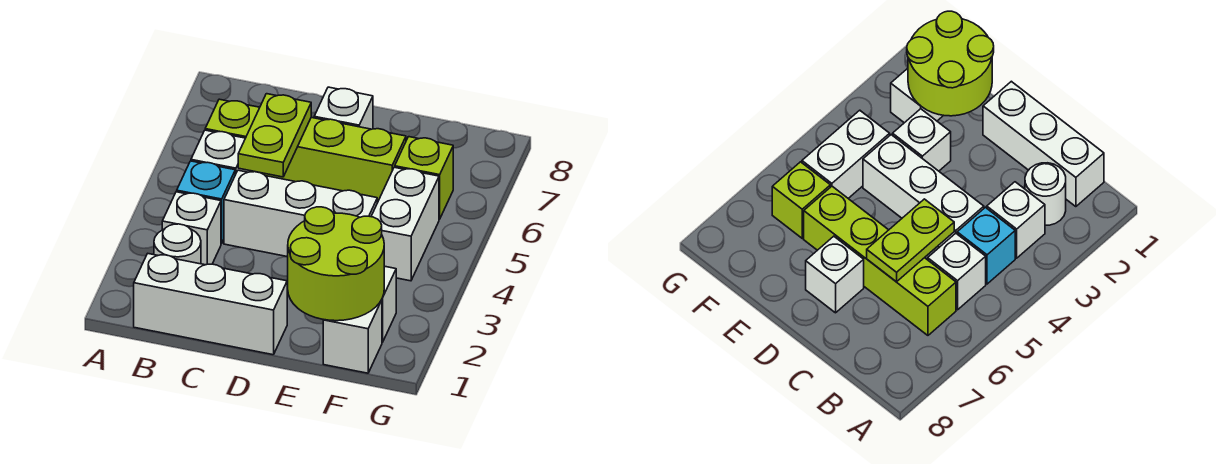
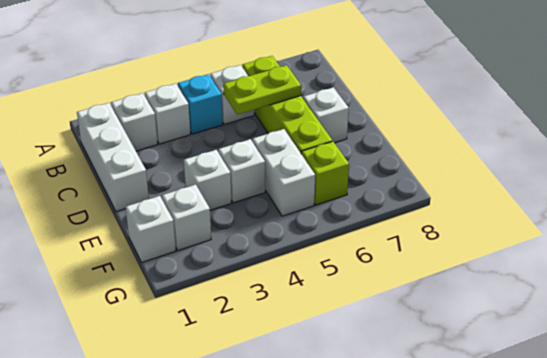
white round brick B2 level 1 -> white brick B2 level 1
white brick C4:E4 level 1 -> white brick E4 level 1
lime round brick E1:F2 level 2 -> none
white brick F4:F5 level 1 -> white brick E5:F5 level 1

